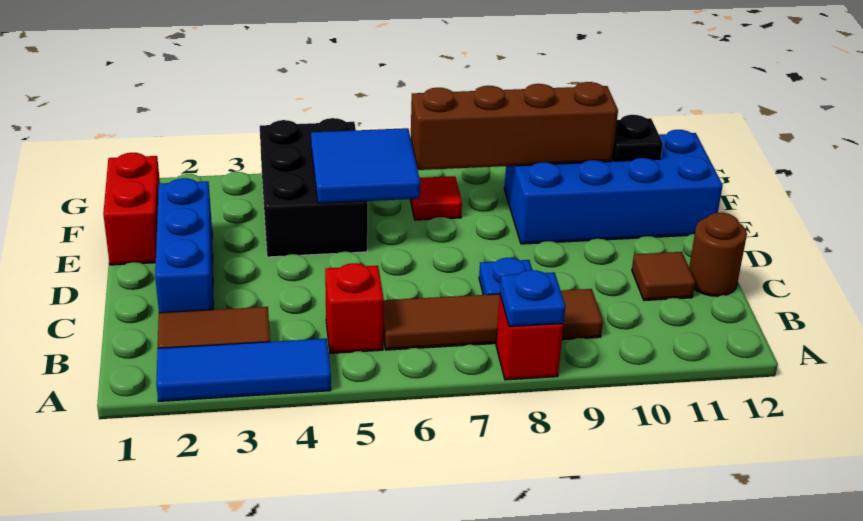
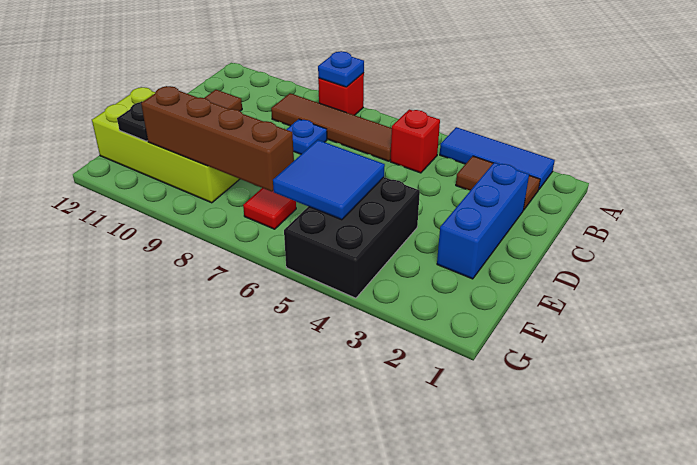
brown round brick C12 level 1 -> none
red brick E1:F1 level 1 -> none
blue brick E9:F12 level 1 -> lime brick E9:F12 level 1

